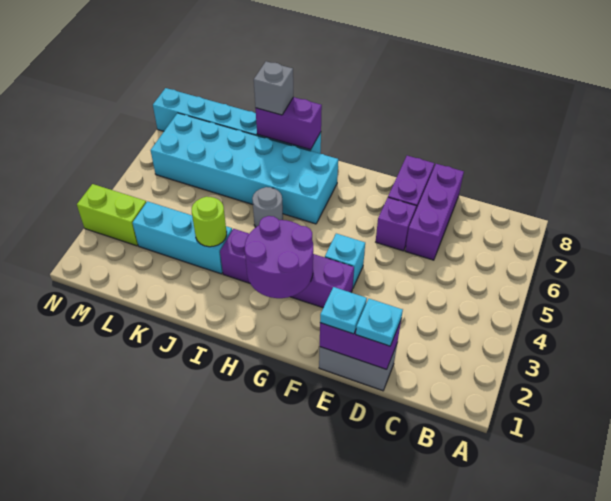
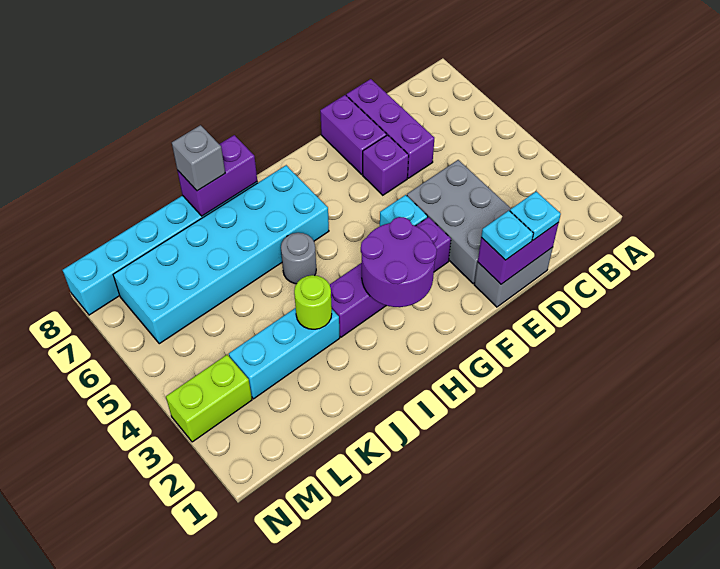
none -> grey brick D2:E4 level 1

